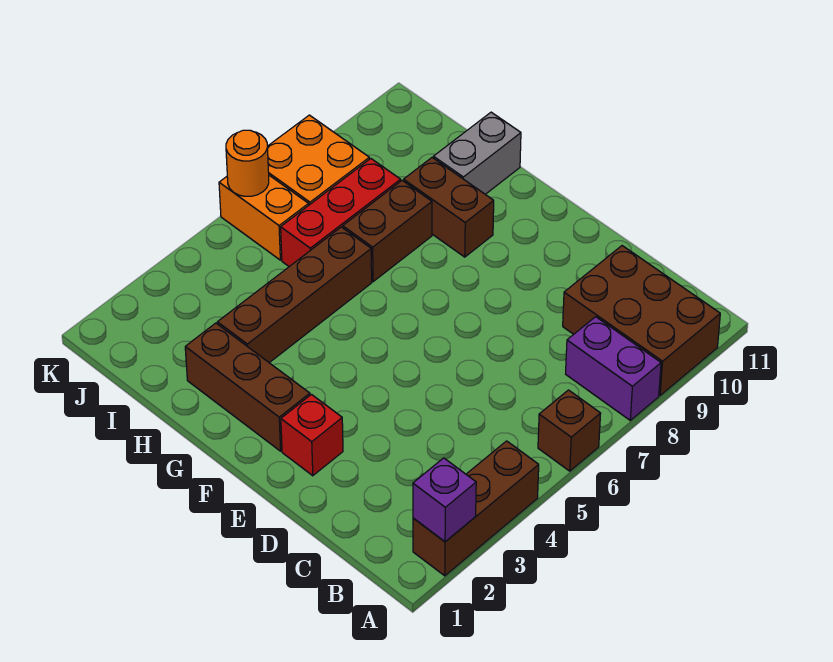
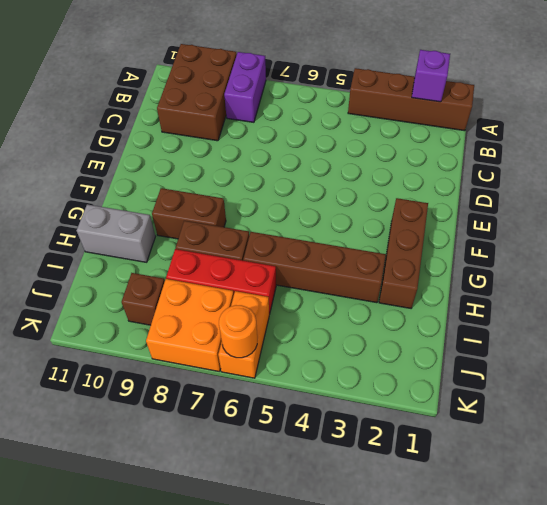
brown brick A2:A4 level 1 -> brown brick A1:A4 level 1
brown brick A6 level 1 -> brown brick J9 level 1
red brick E2 level 1 -> none
brown brick G9:H9 level 1 -> brown brick G8:G9 level 1

